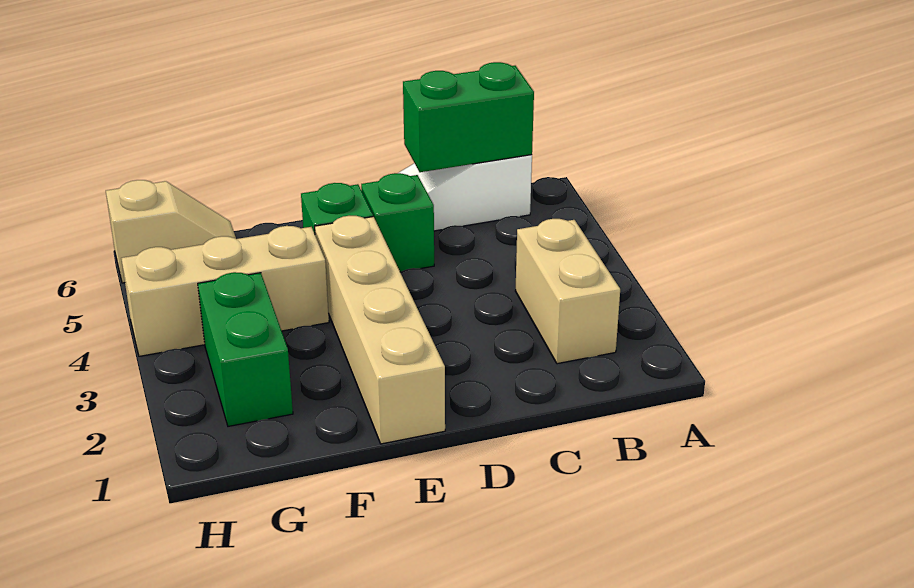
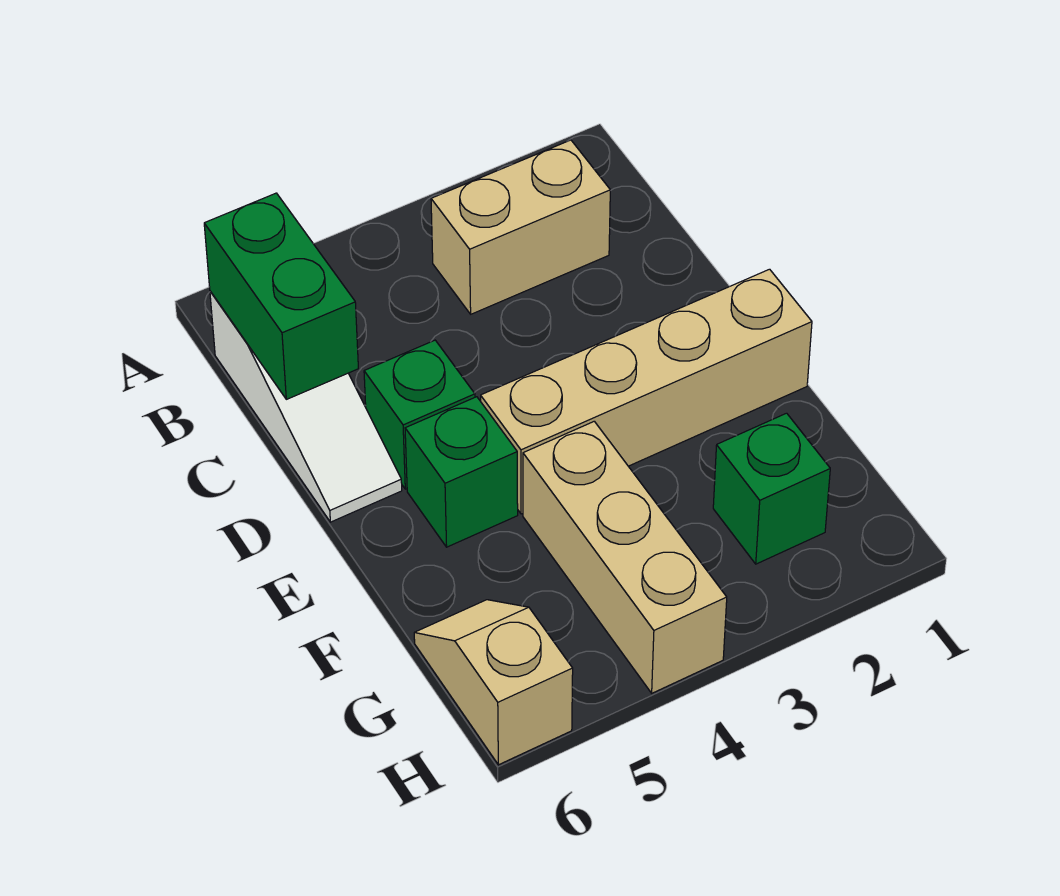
green brick G2:G3 level 1 -> green brick G2 level 1

